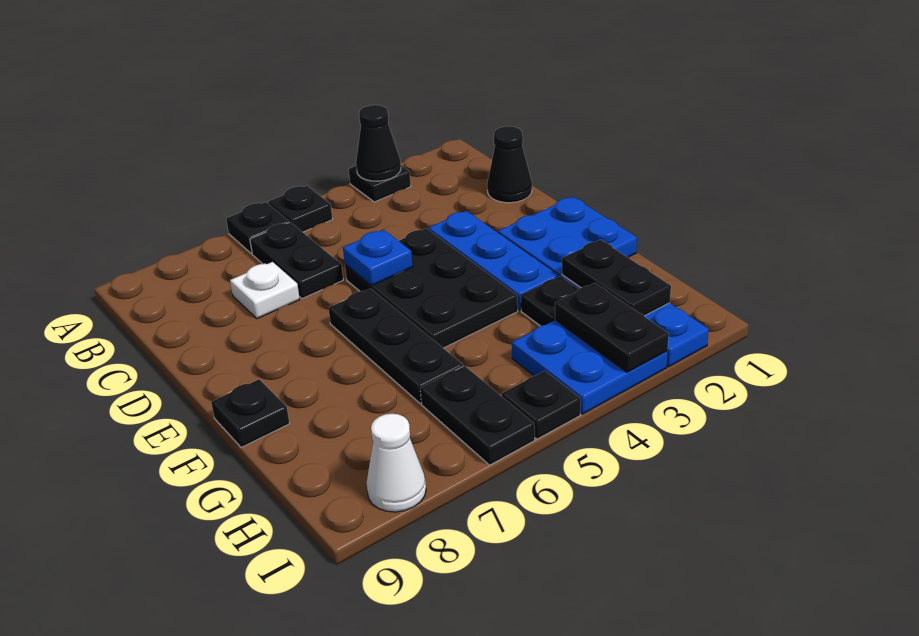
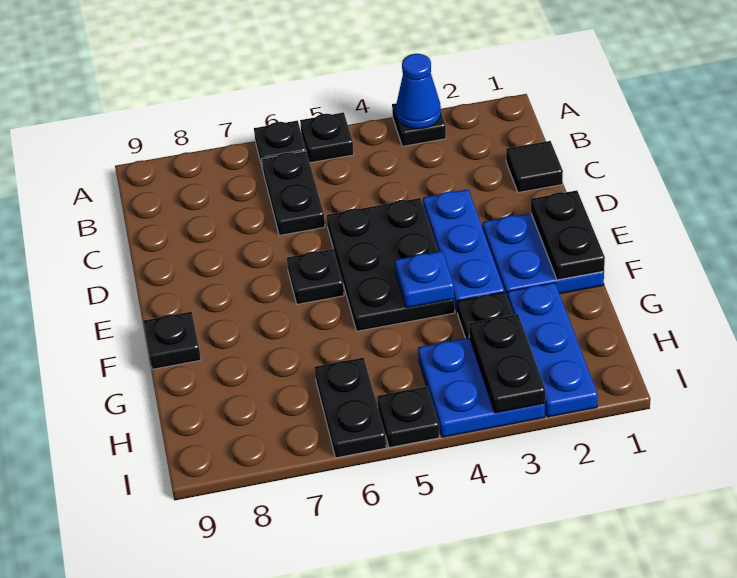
black cone A3 level 2 -> blue cone A3 level 2
black cone C1 level 1 -> black tile C1 level 1
white plate C7 level 1 -> none
blue plate D5 level 2 -> blue plate F4 level 2
black plate E6:G6 level 1 -> black plate E6 level 1
black plate G2:H2 level 2 -> black plate E1:F1 level 2
white cone I8 level 1 -> none

